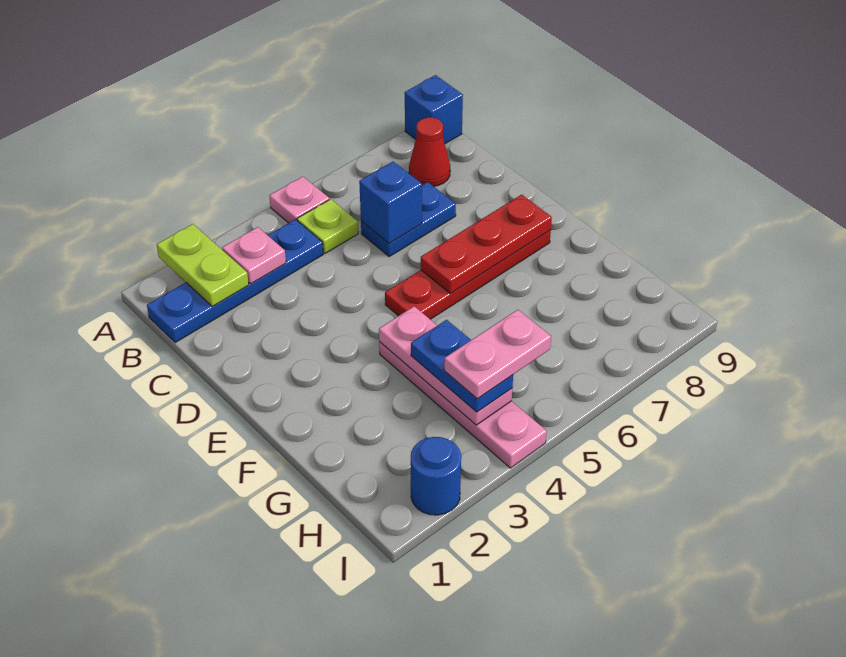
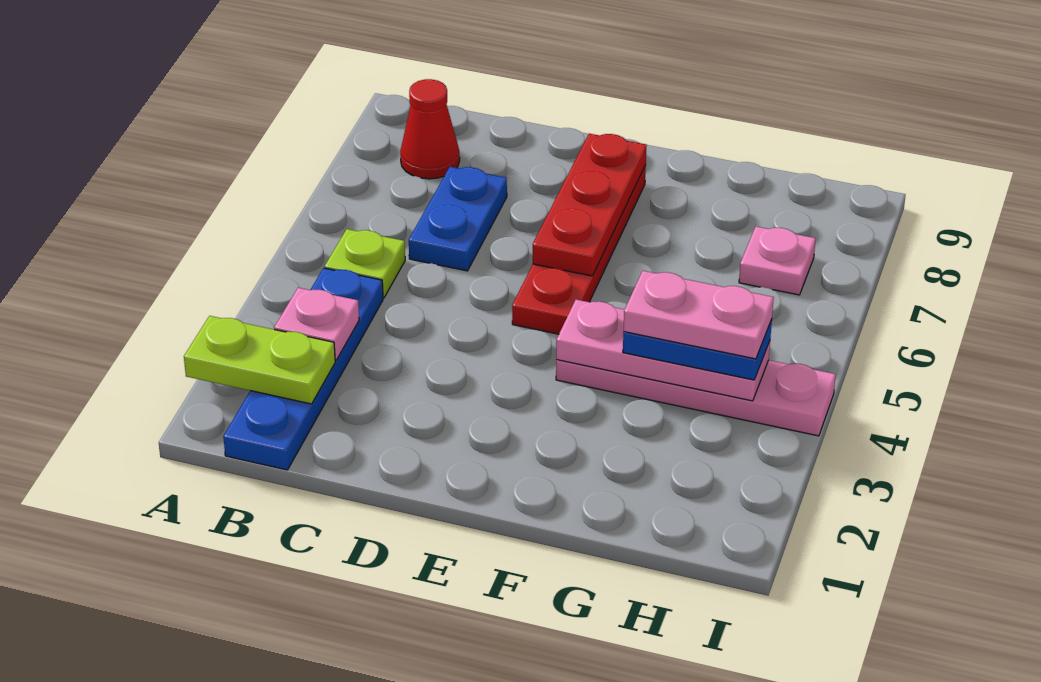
pink plate A5 level 1 -> pink plate H7 level 1
blue brick A9 level 1 -> none
blue brick C6 level 2 -> none
pink plate H4:H5 level 4 -> pink plate G4:H4 level 4
blue round brick I2 level 1 -> none

